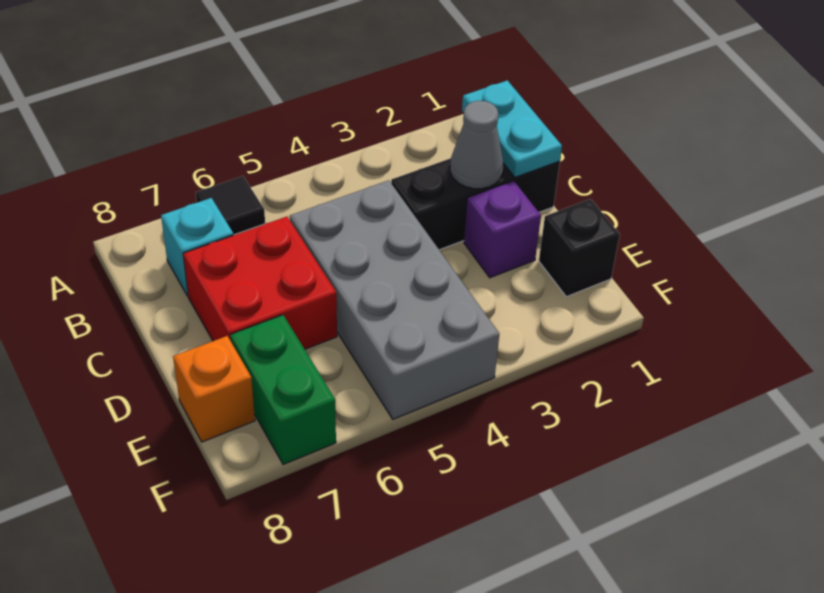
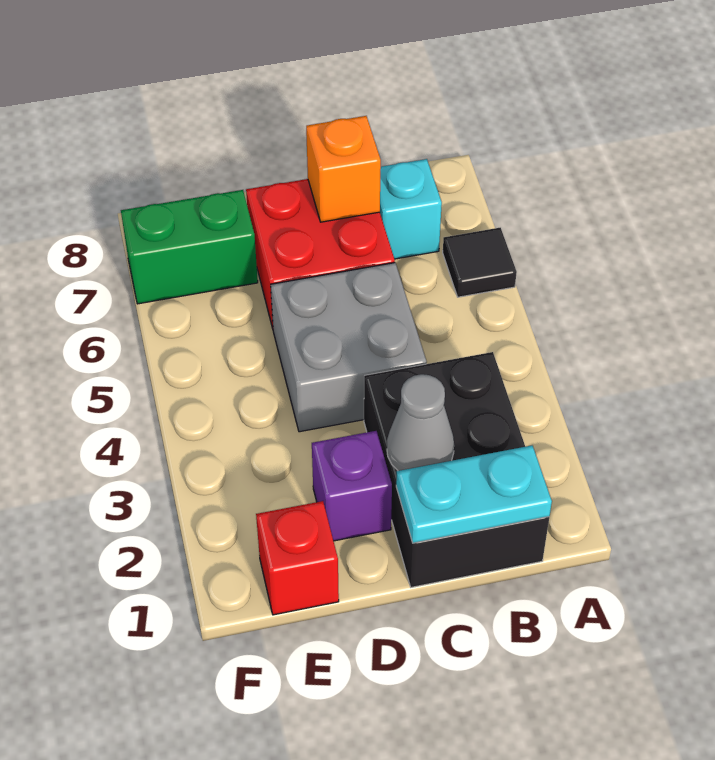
black brick C1:C3 level 1 -> black brick B1:C3 level 1
grey brick C4:F5 level 1 -> grey brick C4:D5 level 1
black brick E1 level 1 -> red brick E1 level 1
orange brick E8 level 1 -> orange brick C7 level 2

